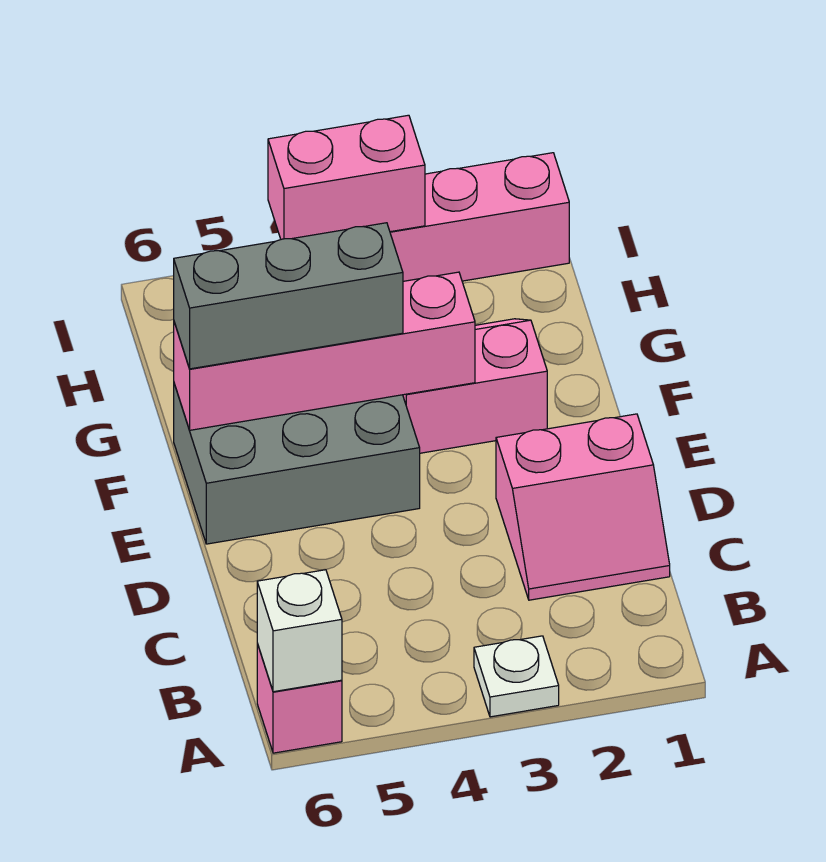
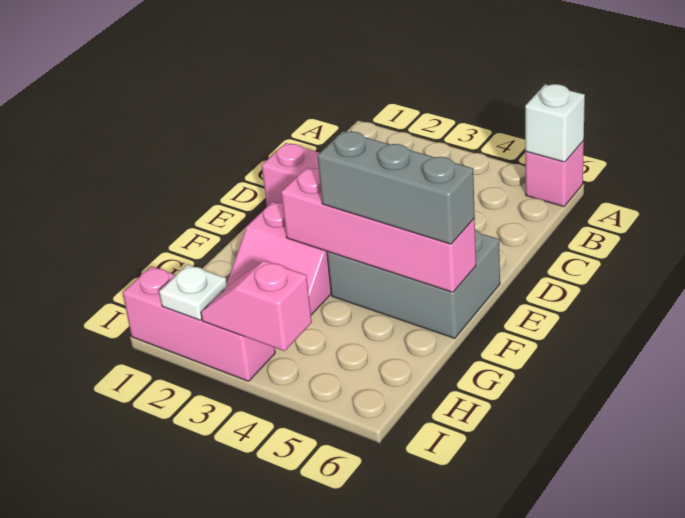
white plate A3 level 1 -> white plate I2 level 2
pink brick I3:I4 level 2 -> pink slope I3:I4 level 2 top 4

